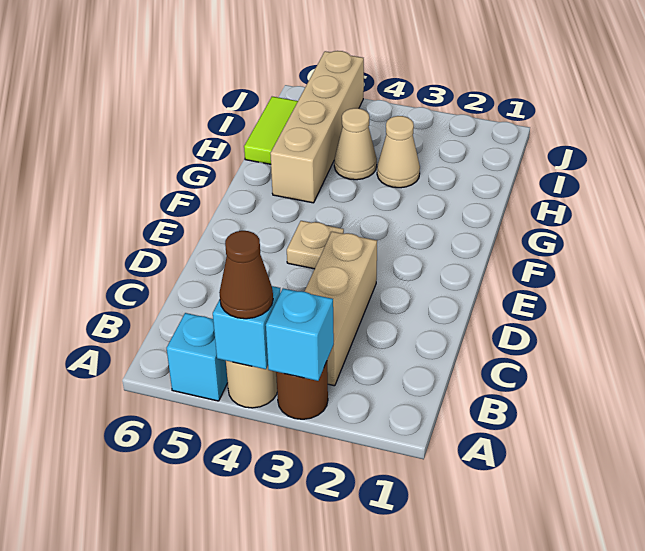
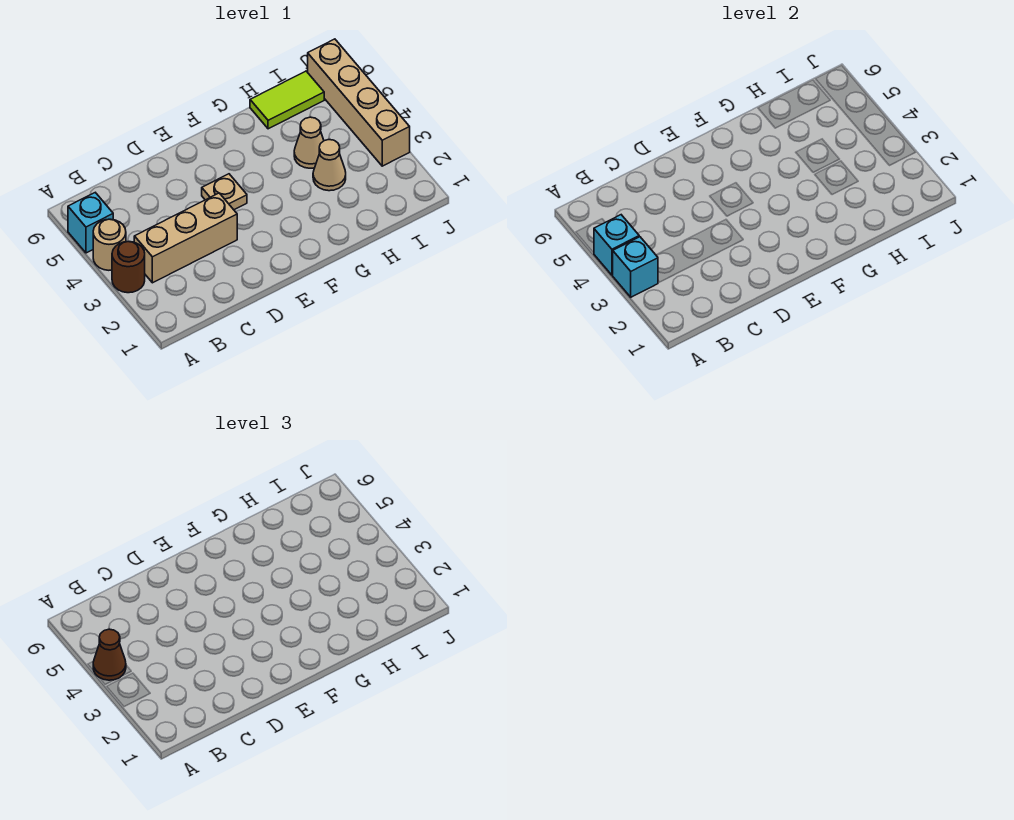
tan brick G5:J5 level 1 -> tan brick J3:J6 level 1

